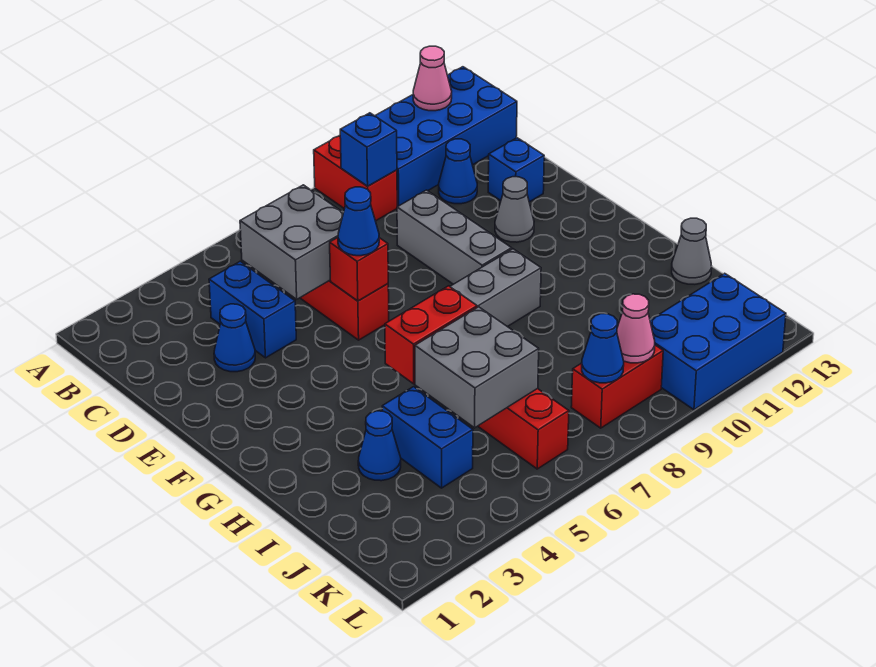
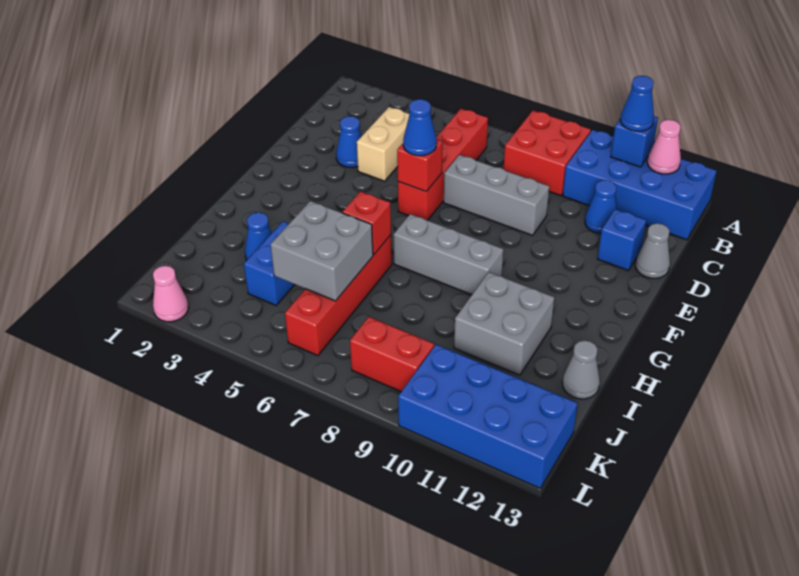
red brick A9:B9 level 1 -> red brick A8:B9 level 1
blue brick B9 level 2 -> blue brick A11 level 2
blue brick C4:D4 level 1 -> tan brick C4:D4 level 1
grey brick C5:D6 level 2 -> grey brick H10:I11 level 1
grey brick D9:F9 level 1 -> grey brick D7:D9 level 1
grey cone E11 level 1 -> grey cone D13 level 1
red brick H5:H6 level 2 -> red brick H6 level 2
blue cone K8 level 2 -> blue cone A11 level 3
pink cone K9 level 2 -> pink cone L2 level 1
blue brick K10:L12 level 1 -> blue brick K10:L13 level 1

